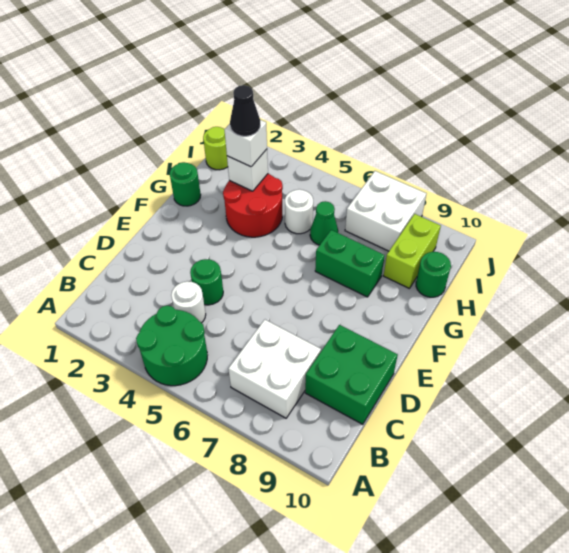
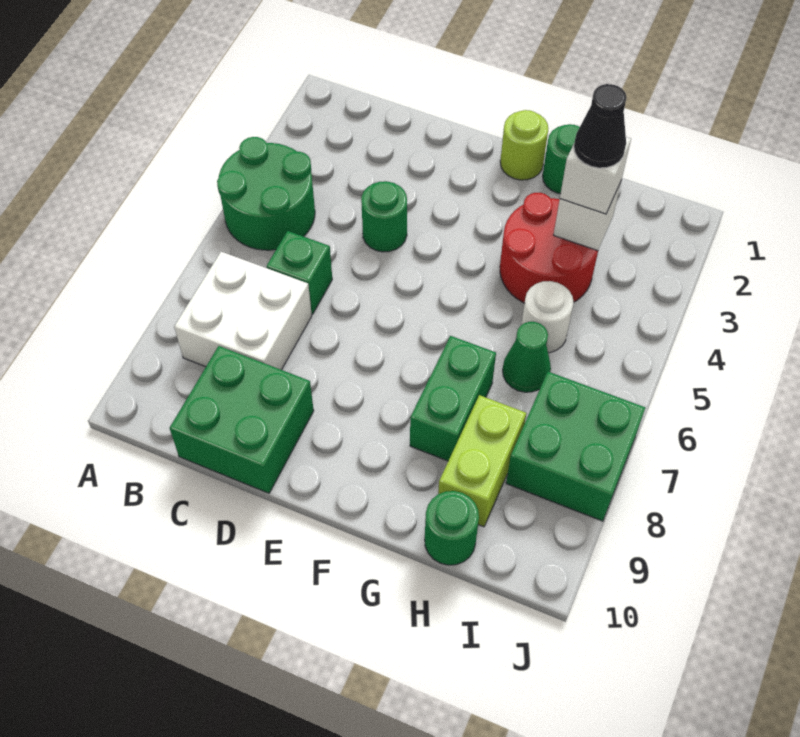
white round brick C4 level 1 -> none
none -> green brick C6 level 1
lime brick H9:I9 level 1 -> lime brick H8:H9 level 1
lime round brick I1 level 1 -> lime round brick F1 level 1
white brick I7:J8 level 1 -> green brick I7:J8 level 1

